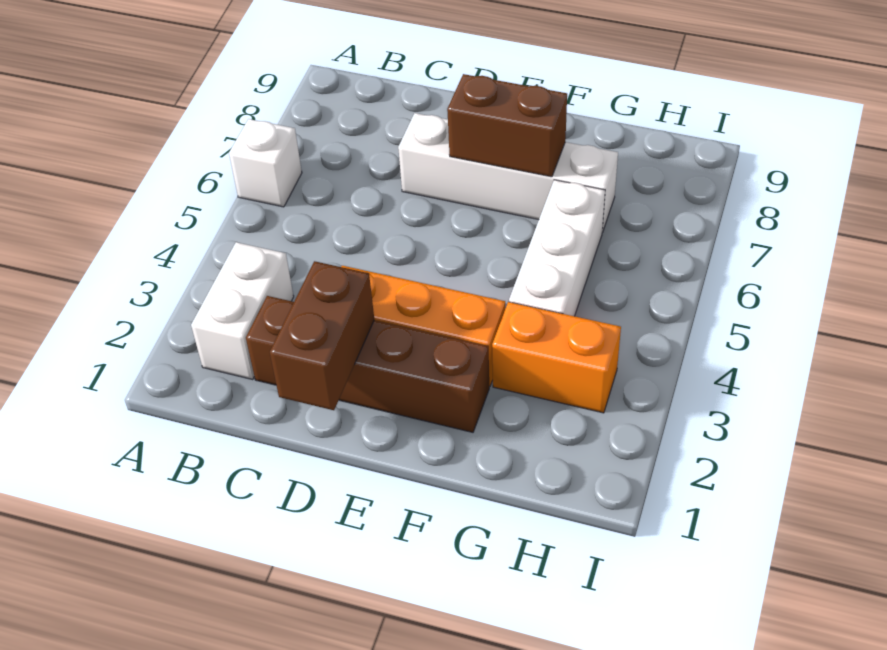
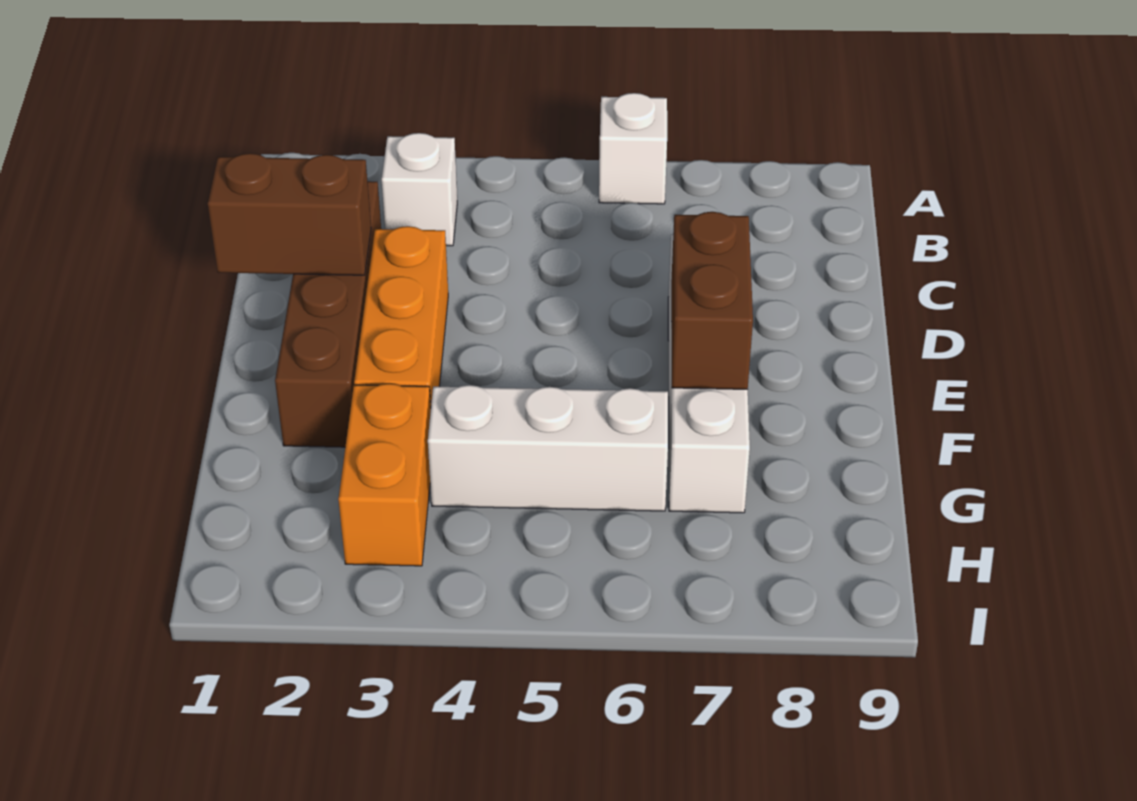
white brick B2:B3 level 1 -> white brick B3 level 1

